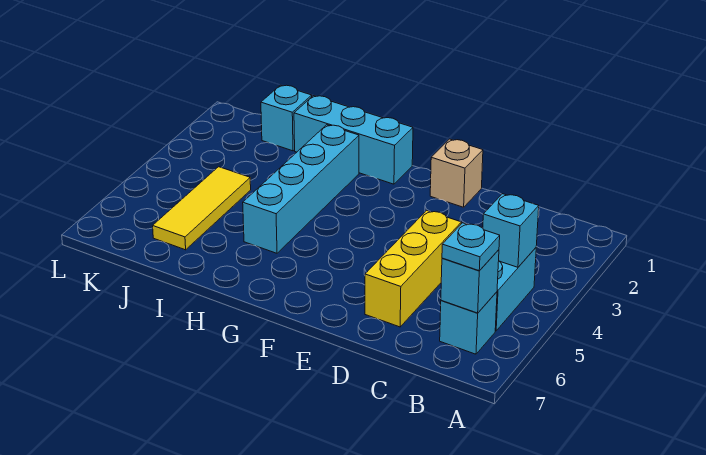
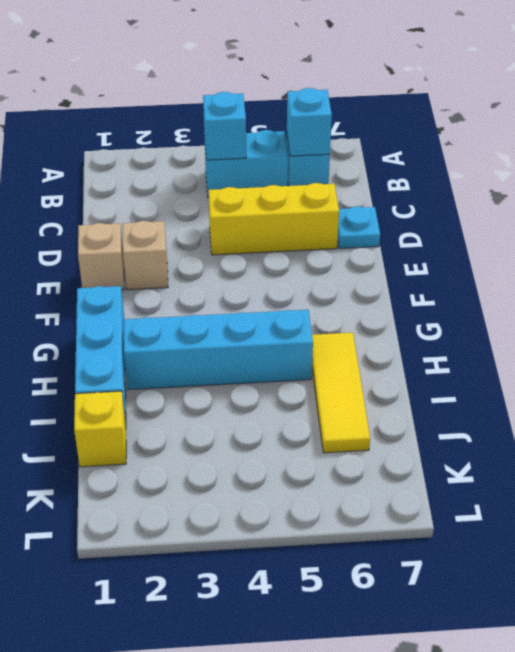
cyan plate B6 level 3 -> cyan plate D7 level 1
none -> tan brick E2 level 1
cyan brick J1 level 1 -> yellow brick J1 level 1
yellow tile J4:J6 level 1 -> yellow tile H6:J6 level 1

